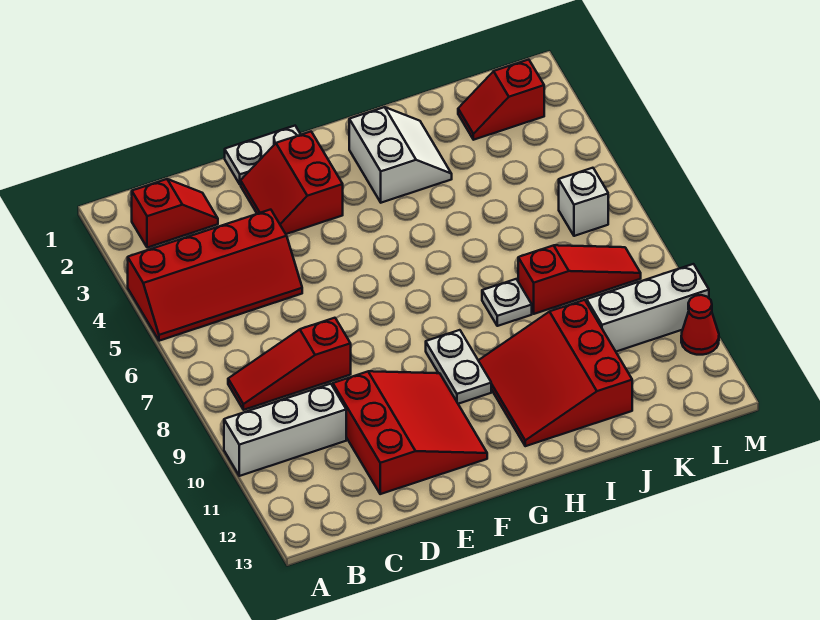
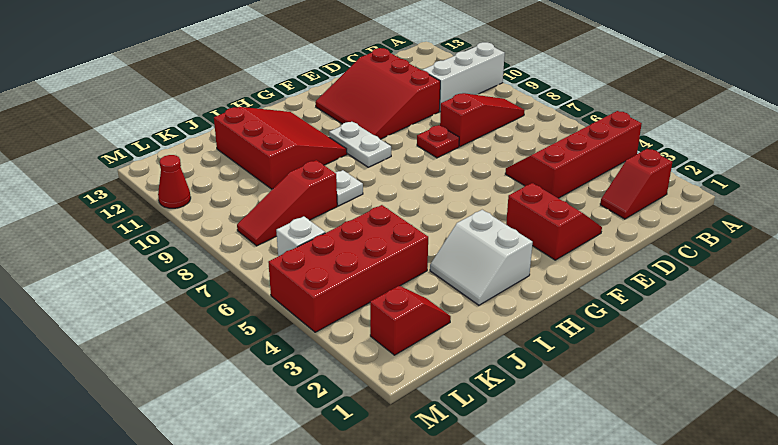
white plate E1:F1 level 1 -> none
none -> red plate E8 level 1
none -> red brick J4:M5 level 1
white brick K10:M10 level 1 -> none

